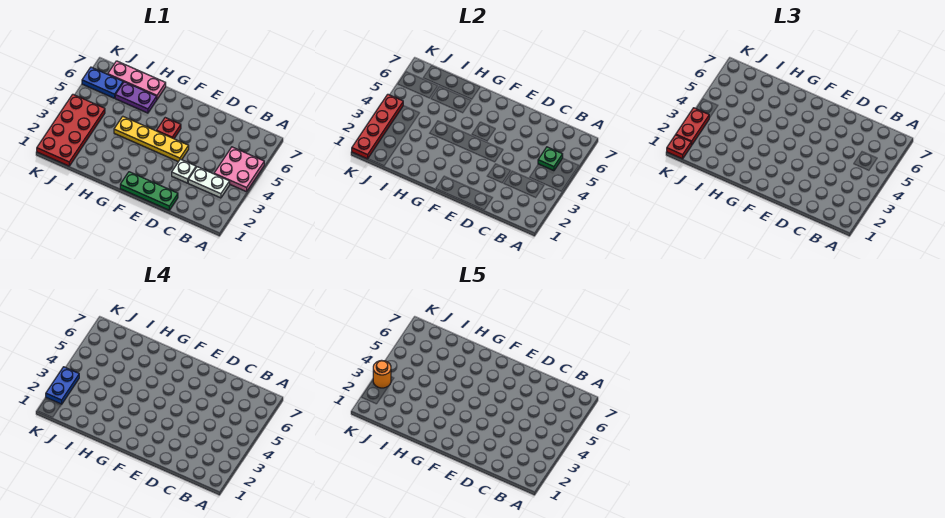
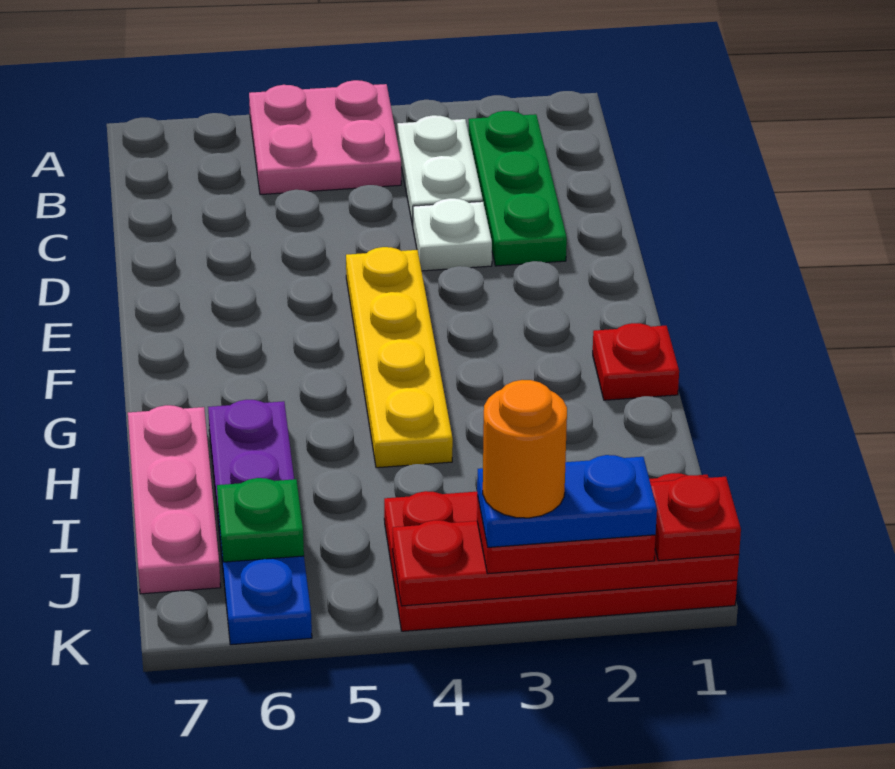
green plate B5 level 2 -> green plate J6 level 2
green plate D1:F1 level 1 -> green plate B2:D2 level 1
red plate F5 level 1 -> red plate G1 level 1

